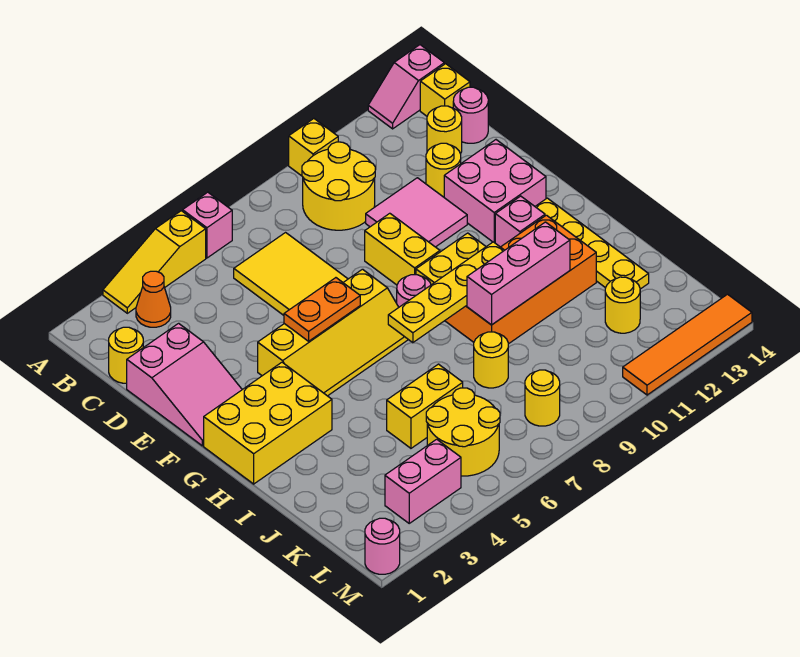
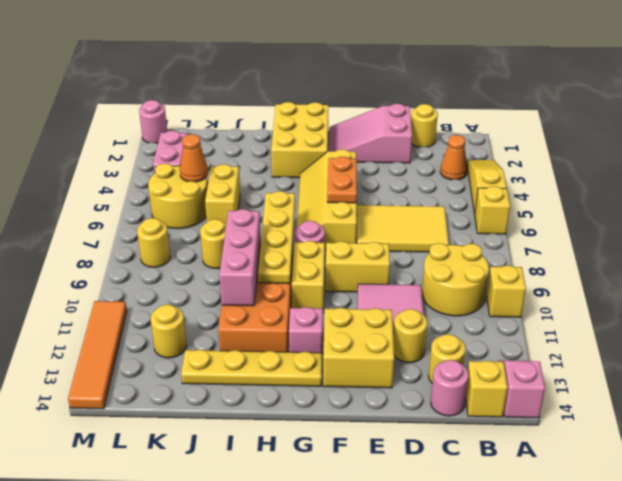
pink brick A6 level 1 -> yellow brick A6 level 1
pink brick E12:F13 level 1 -> yellow brick E12:F13 level 1
none -> orange cone K5 level 2

